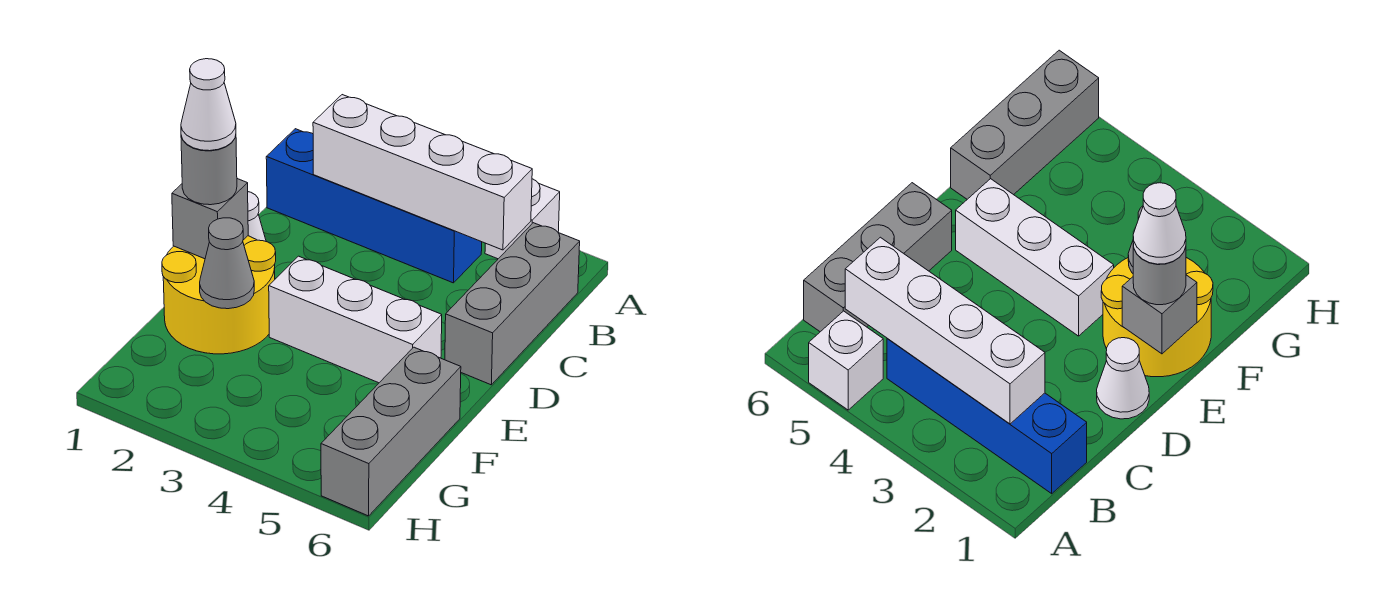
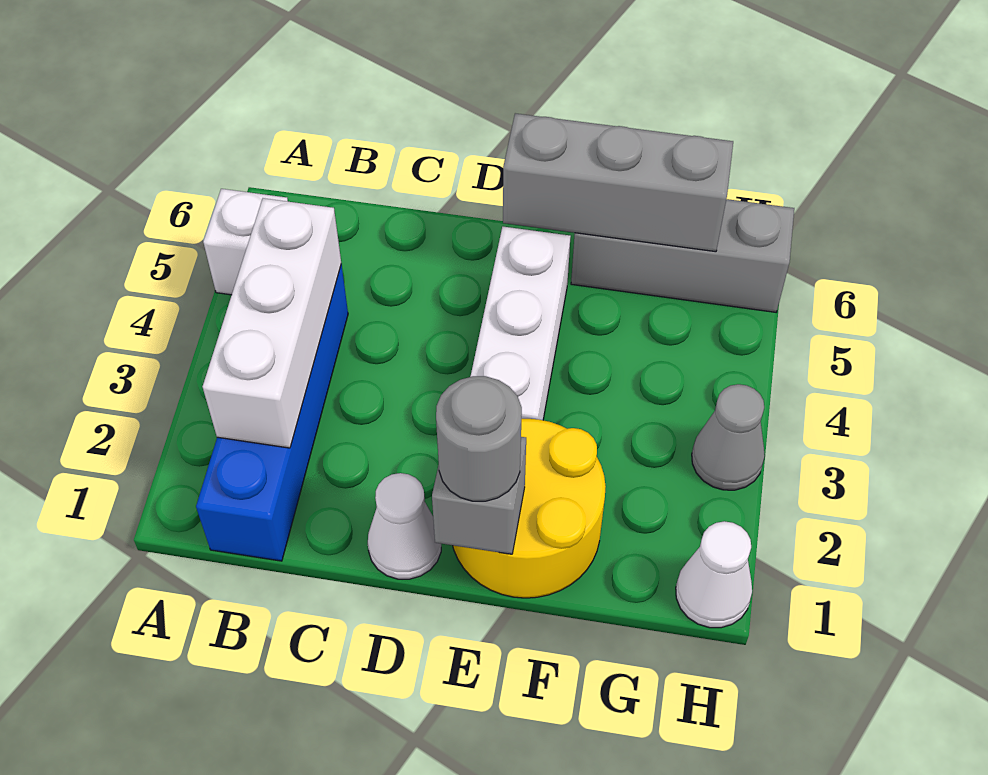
white brick B2:B5 level 2 -> white brick B2:B4 level 2
grey brick B6:D6 level 1 -> grey brick E6:G6 level 2
white cone E1 level 4 -> white cone H1 level 1
grey cone F2 level 2 -> grey cone H3 level 1

